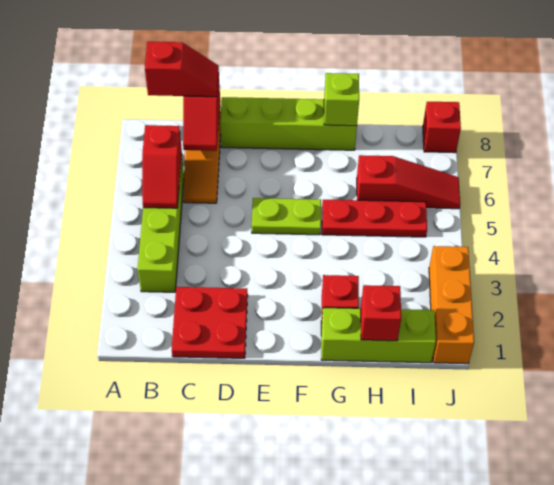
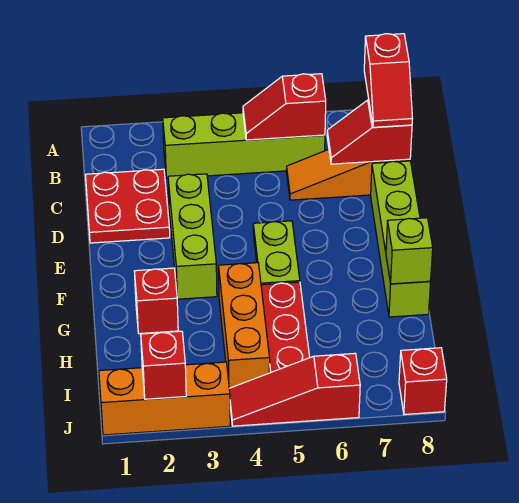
lime brick G1:I1 level 1 -> lime brick D3:F3 level 1
none -> orange brick G4:I4 level 1
red brick H1 level 2 -> red brick J2 level 2
red slope H6:J6 level 1 top H -> red slope J4:J6 level 1 top 6

